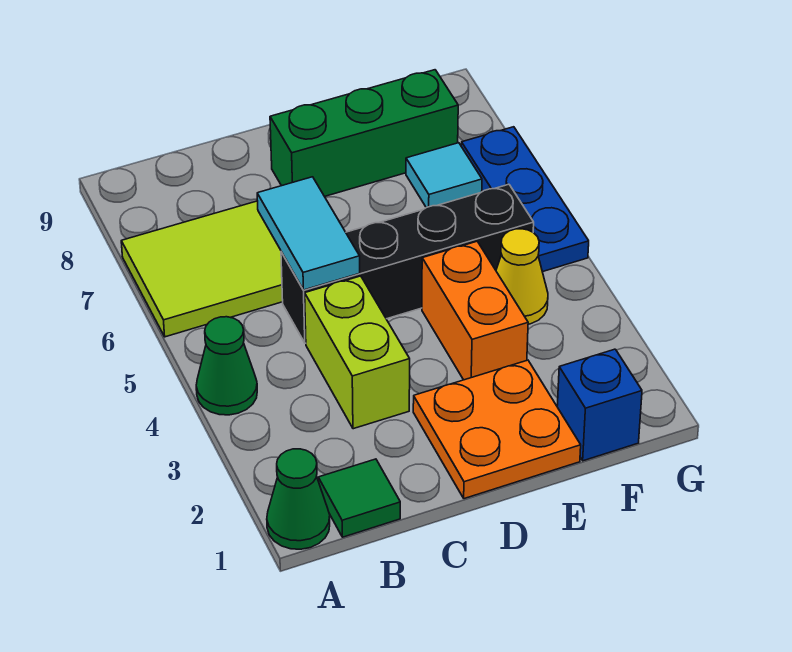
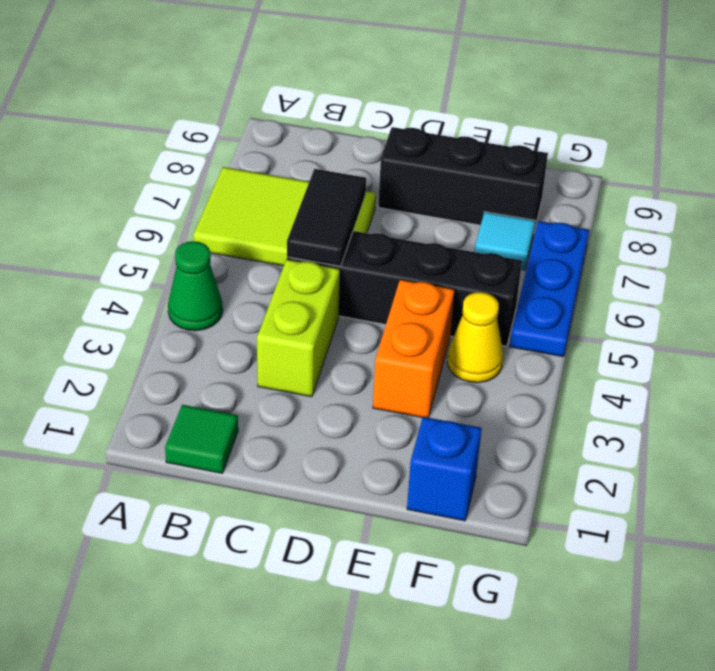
green cone A1 level 1 -> none
cyan tile C5:C6 level 2 -> black tile C5:C6 level 2
orange plate D1:E2 level 1 -> none
green brick D8:F8 level 1 -> black brick D8:F8 level 1

